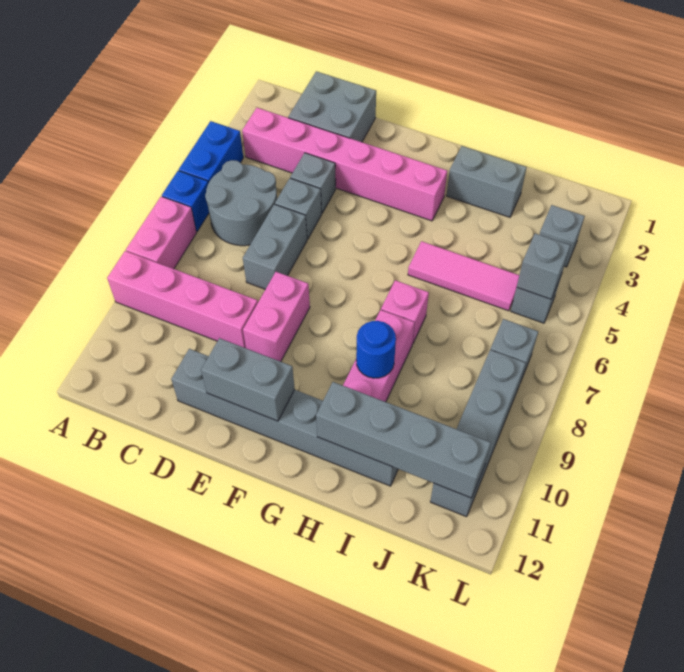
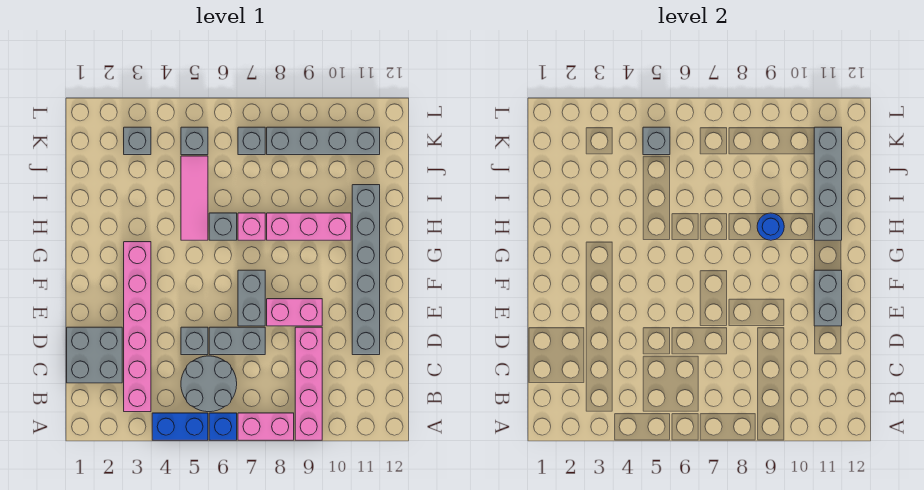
grey brick D4 level 1 -> grey brick H6 level 1
grey brick H2:I2 level 1 -> grey brick E7:F7 level 1

